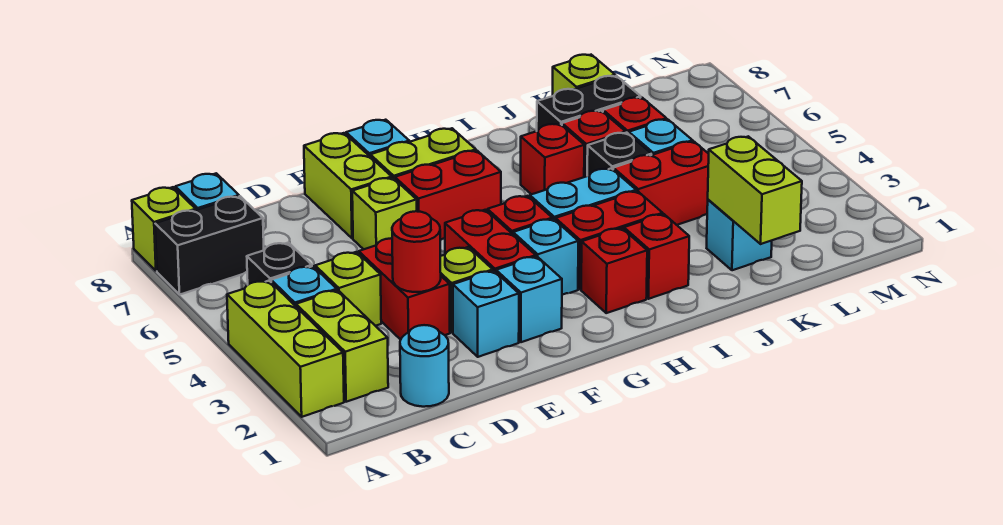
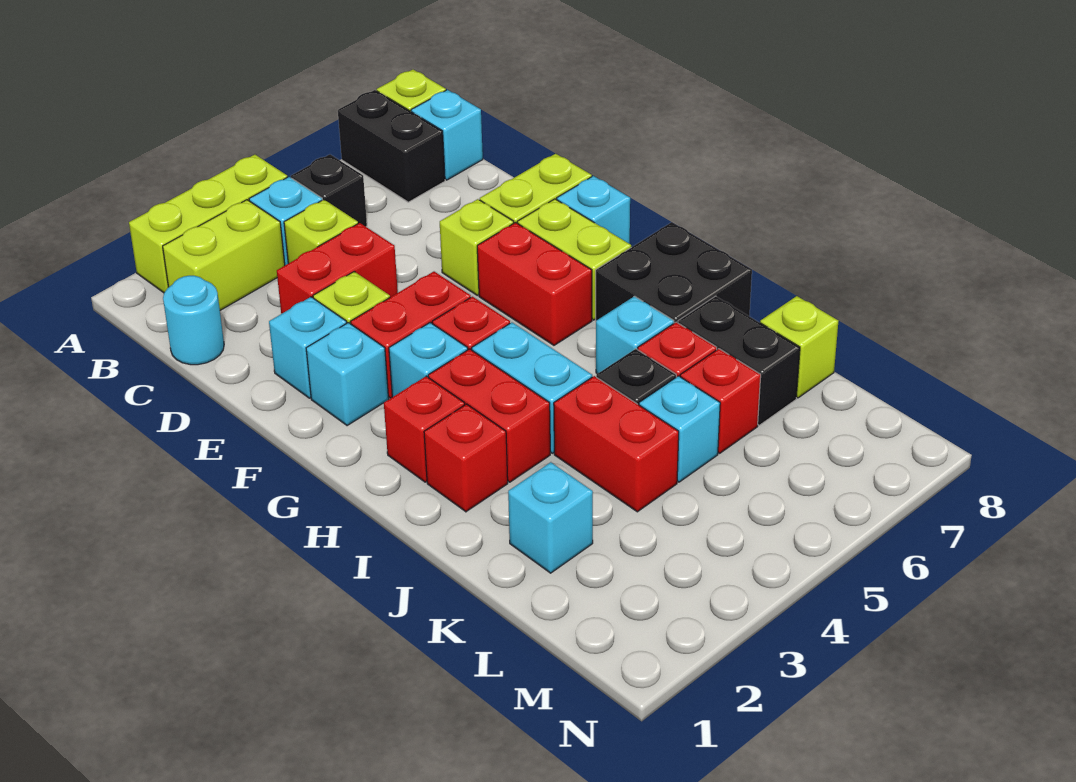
red round brick D3 level 2 -> none
none -> black brick H7:I8 level 1
red brick I6 level 1 -> cyan brick I6 level 1
lime brick K1:K2 level 2 -> none

